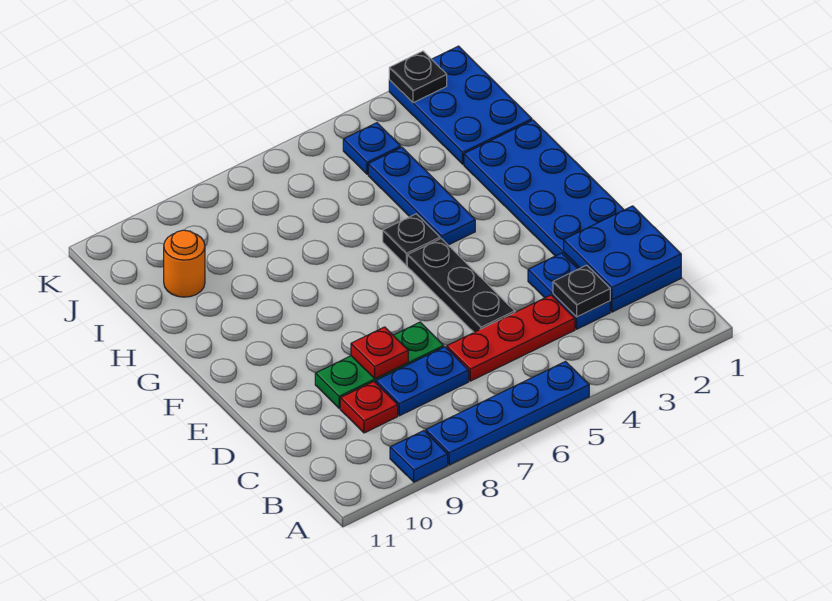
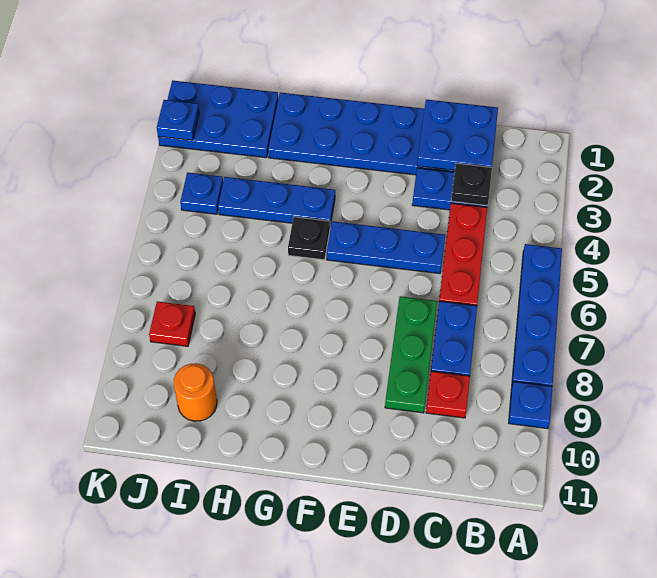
black plate D5:F5 level 1 -> blue plate D5:F5 level 1
red plate D8 level 2 -> red plate J8 level 1
black plate K2 level 2 -> blue plate K2 level 2

